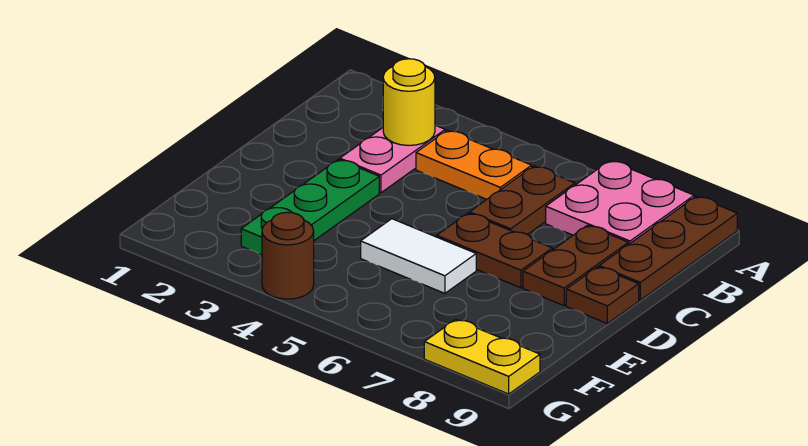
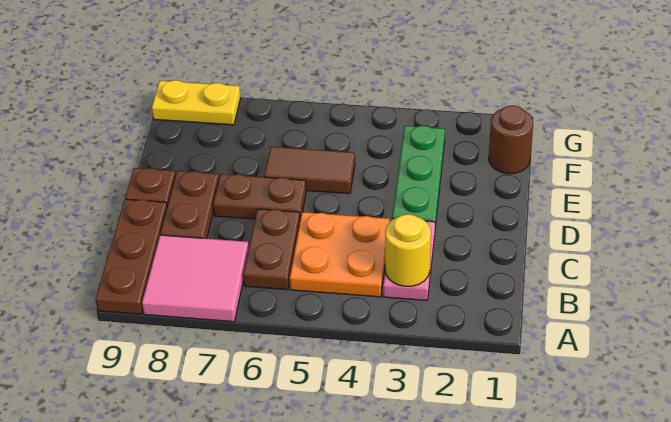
pink plate A7:B8 level 1 -> pink tile A7:B8 level 1
orange plate B4:B5 level 1 -> orange plate B4:C5 level 1
white tile E5:E6 level 1 -> brown tile E5:E6 level 1
brown round brick G4 level 1 -> brown round brick F1 level 1

